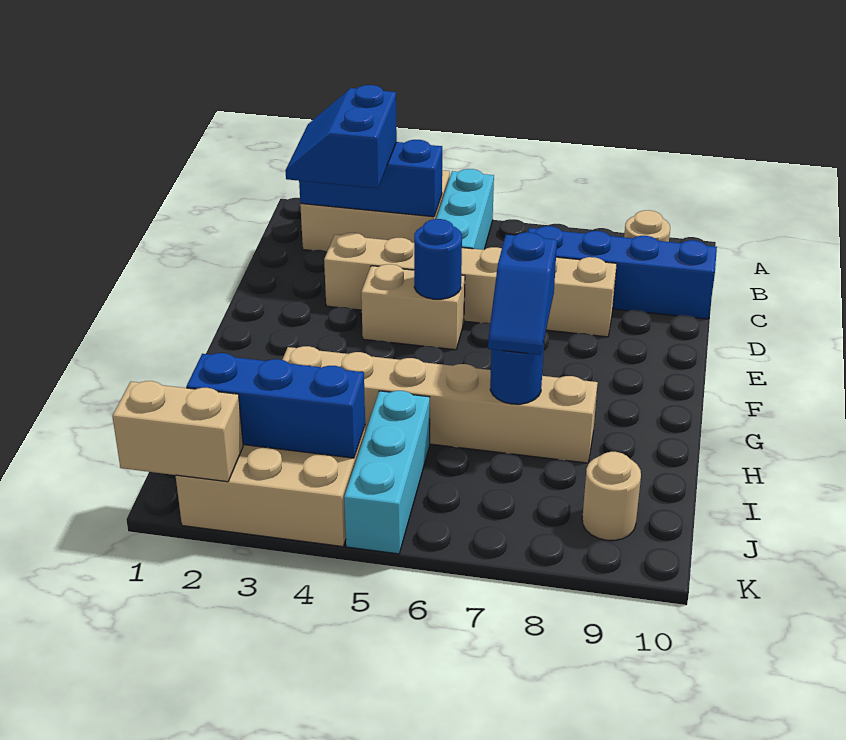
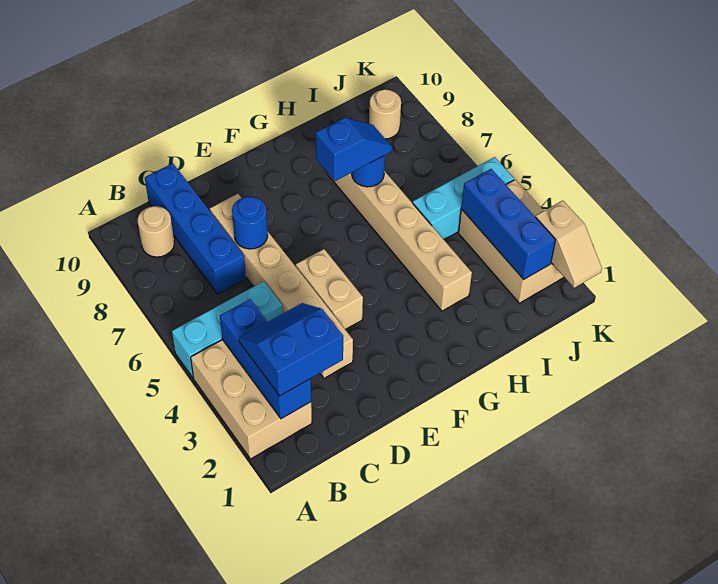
blue slope B2:C3 level 3 top 3 -> blue slope B2:C3 level 3 top 2
blue round brick E5 level 2 -> blue round brick D7 level 2
tan brick K1:K2 level 2 -> tan slope K1:K2 level 2 top 2

